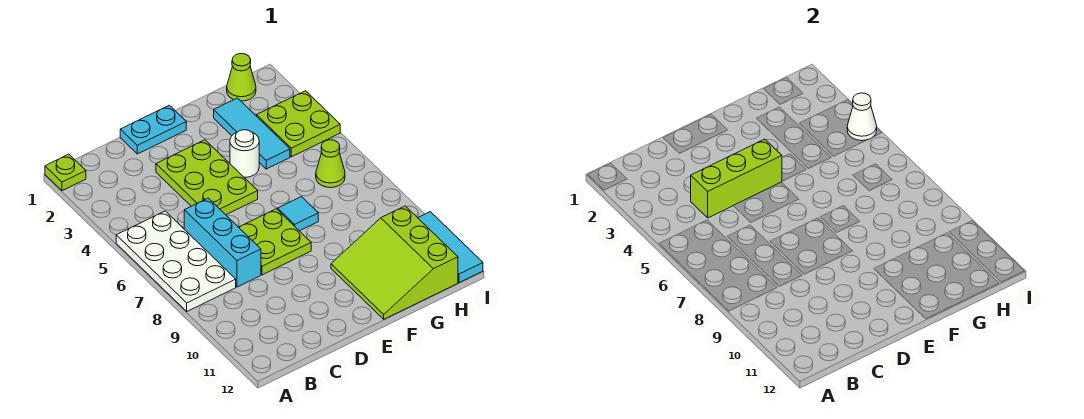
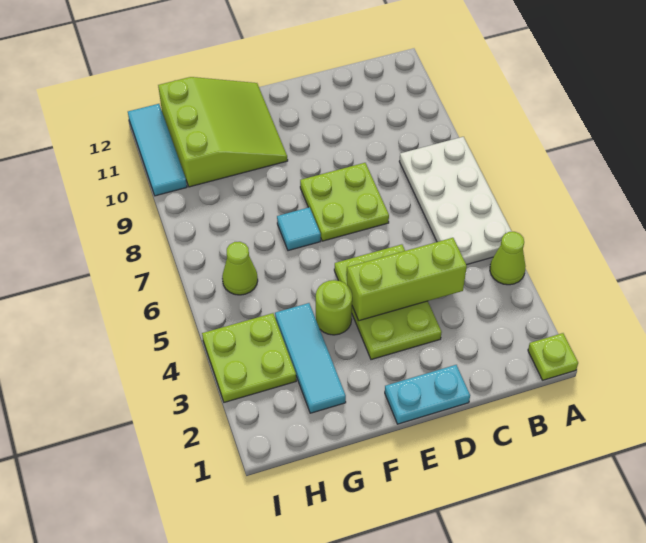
cyan brick C6:C8 level 1 -> none
white round brick F4 level 1 -> lime round brick F4 level 1
lime cone H1 level 1 -> lime cone A4 level 1
white cone I4 level 2 -> none

